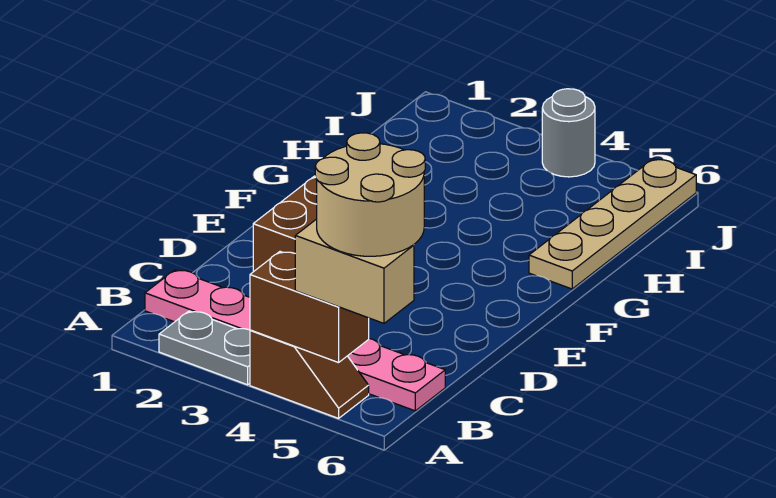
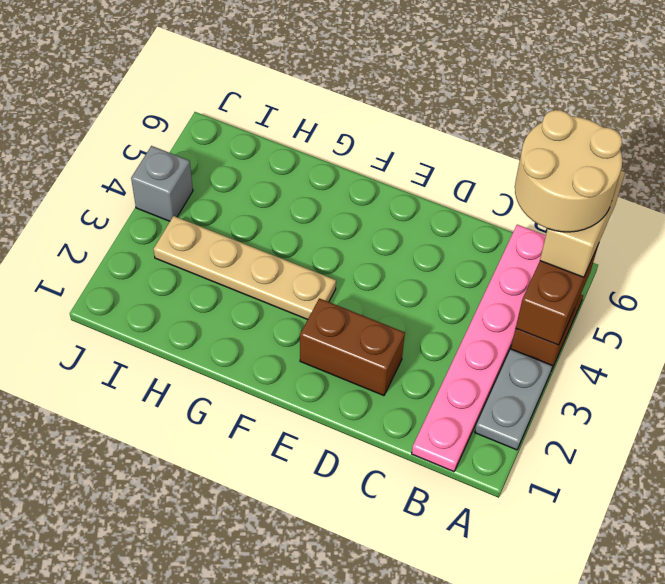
tan plate G6:J6 level 1 -> tan plate F3:I3 level 1
grey round brick J4 level 1 -> grey brick J4 level 1

